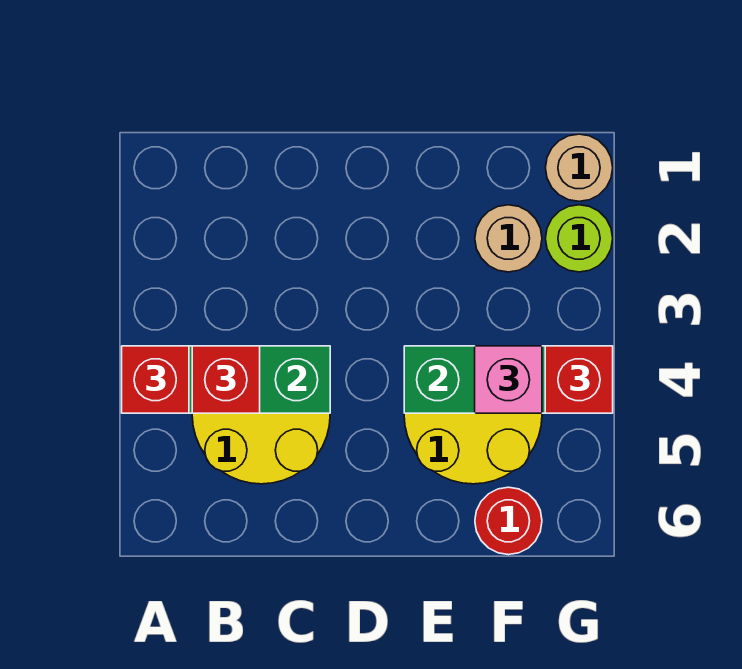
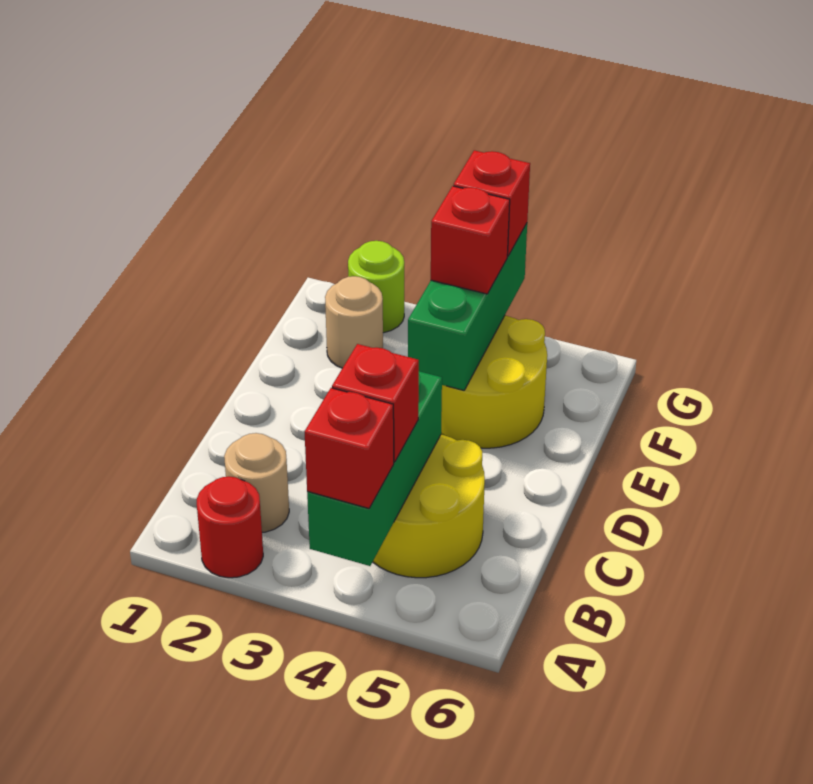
pink brick F4 level 3 -> red brick F4 level 3
red round brick F6 level 1 -> red round brick A2 level 1
tan round brick G1 level 1 -> tan round brick B2 level 1

